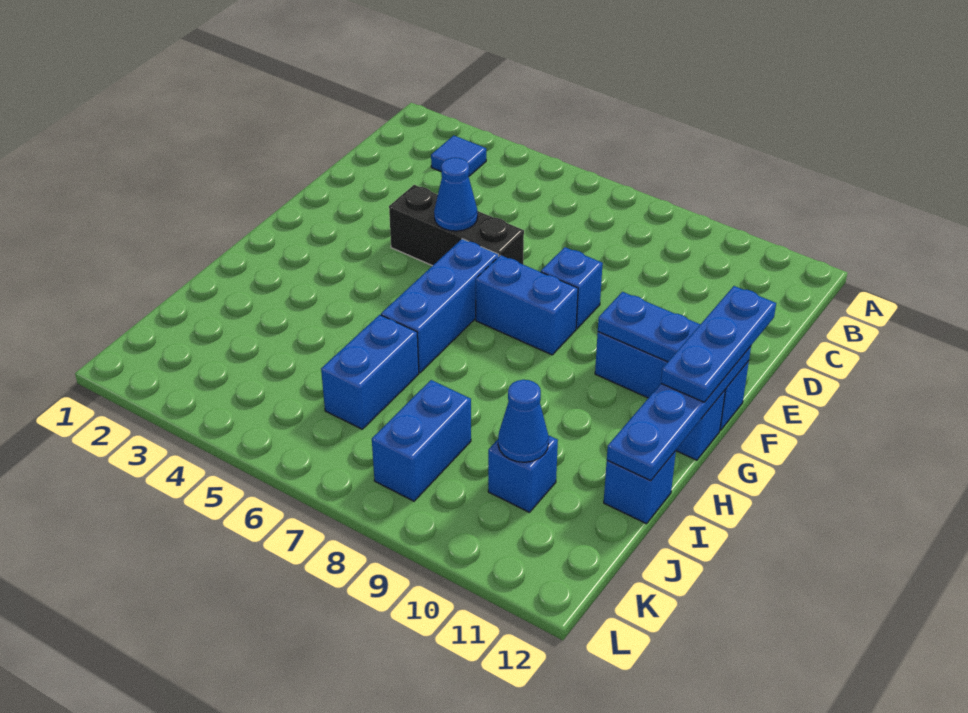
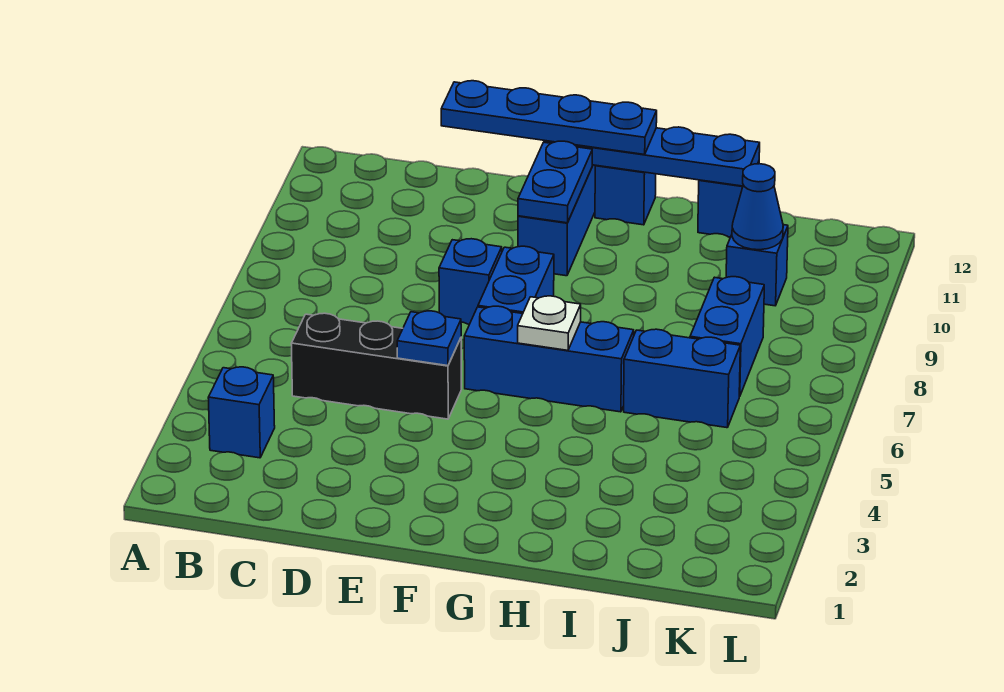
blue tile B3 level 1 -> blue brick B3 level 1
black brick E4:E6 level 1 -> black brick C5:E5 level 1
blue cone E5 level 2 -> blue plate E5 level 2
blue plate E12:G12 level 3 -> blue plate D12:G12 level 3
none -> white plate G6 level 2
blue brick J8:K8 level 1 -> blue brick J7:J8 level 1

